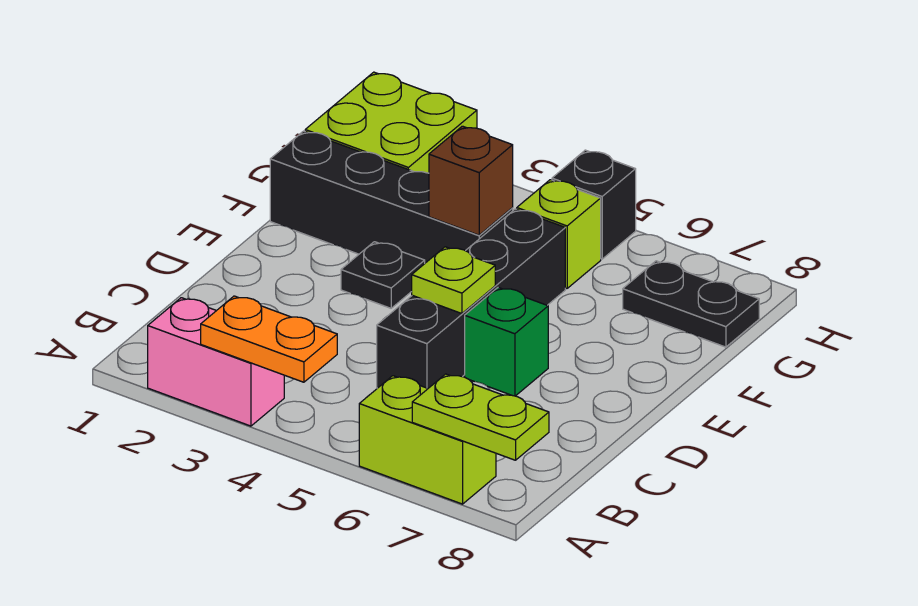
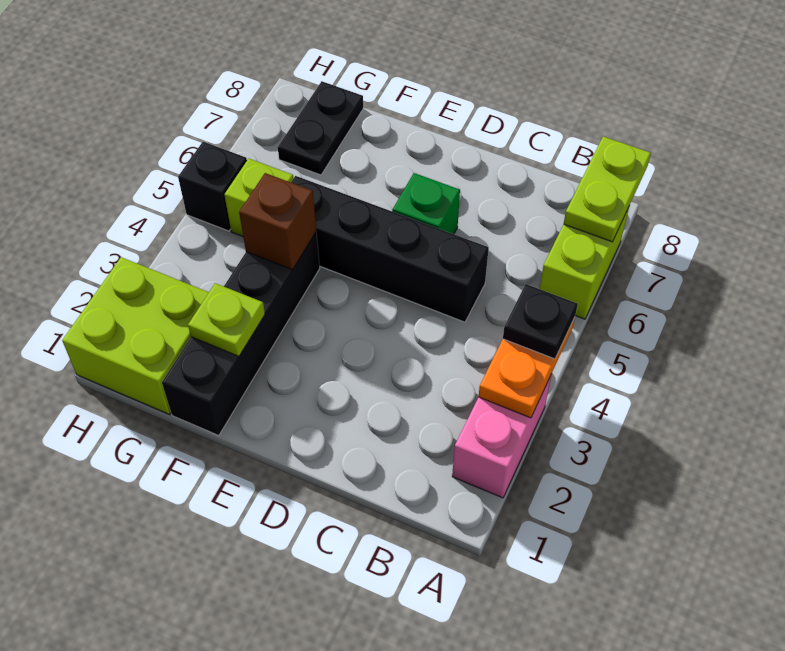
lime plate D5 level 2 -> lime plate F2 level 2
black plate E3 level 1 -> black plate A4 level 3

